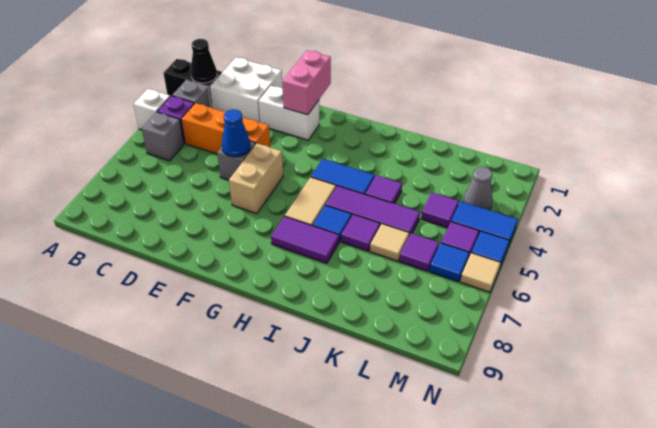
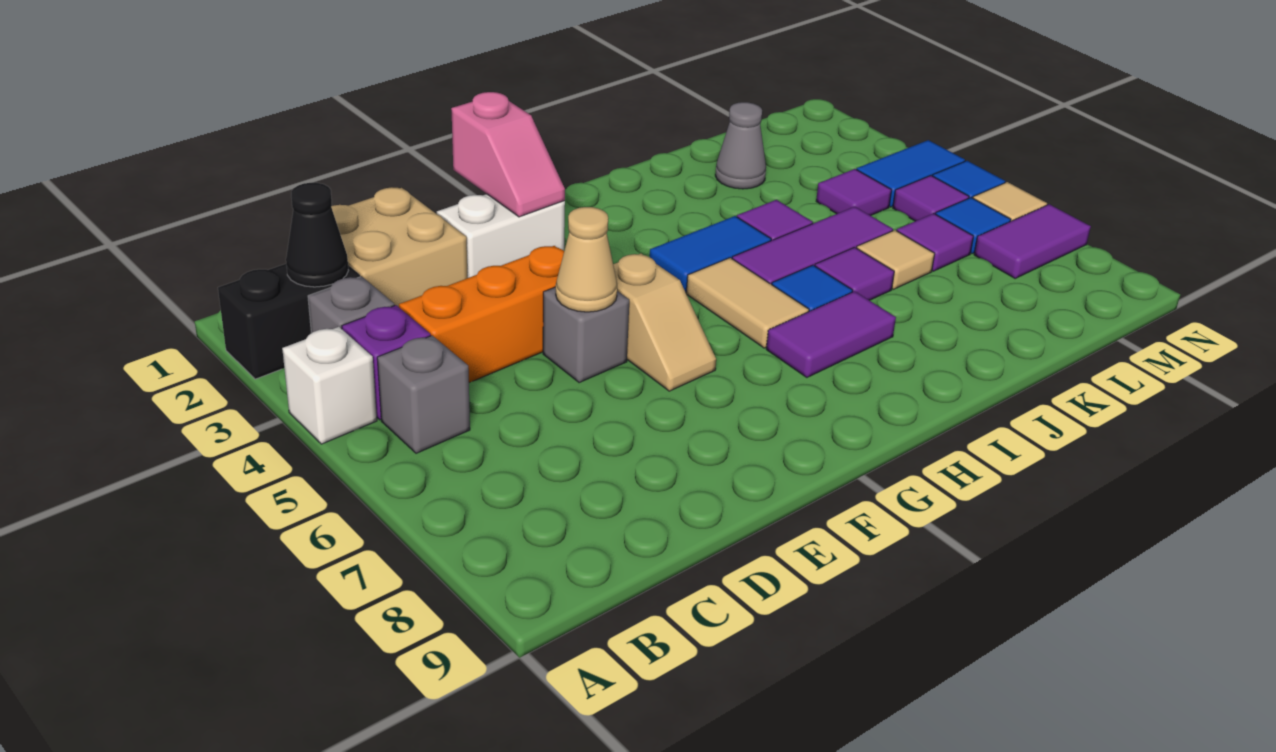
white brick C1:D2 level 1 -> tan brick C1:D2 level 1
blue cone E5 level 2 -> tan cone E5 level 2
pink brick F1:F2 level 2 -> pink slope F1:F2 level 2 top 1
tan brick F5:F6 level 1 -> tan slope F5:F6 level 1 top 5
grey cone M3 level 1 -> grey cone K2 level 1
none -> purple tile M7:N7 level 1

